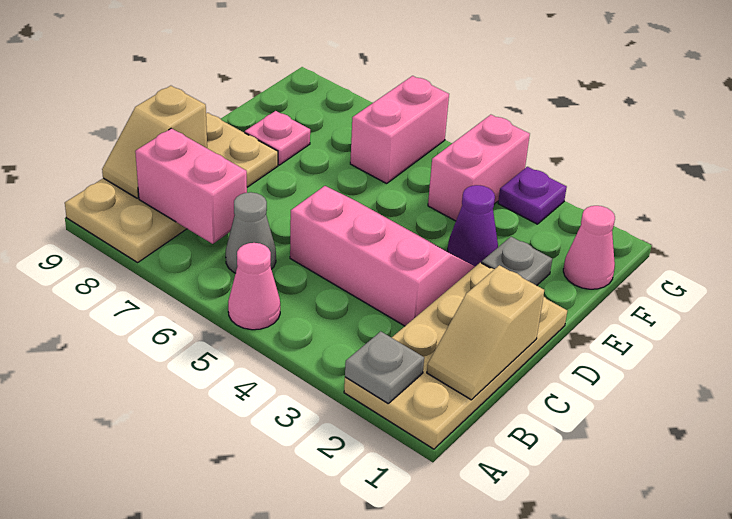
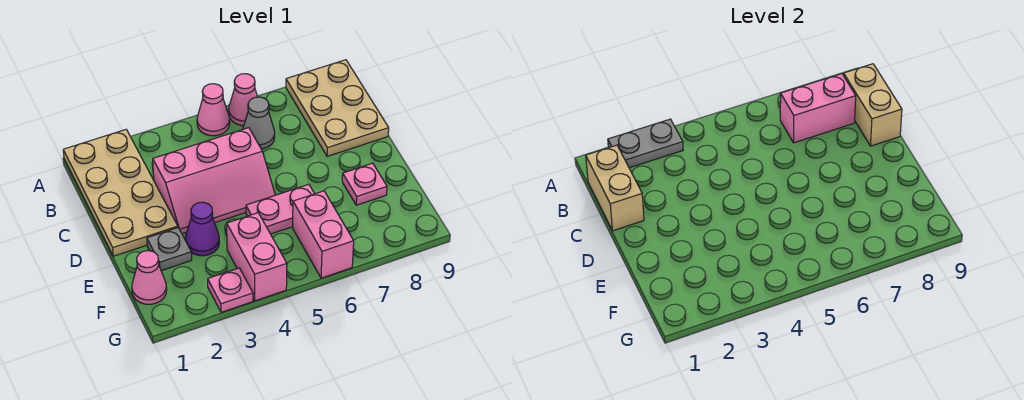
grey plate A2 level 2 -> grey plate A2:A3 level 2
none -> pink cone A6 level 1
tan plate A8:D9 level 1 -> tan plate A8:C9 level 1
tan slope B1:C1 level 2 top C -> tan brick B1:C1 level 2
tan slope B9:C9 level 2 top C -> tan brick B9:C9 level 2
none -> pink plate E5:E6 level 1
purple plate G3 level 1 -> pink plate G3 level 1

